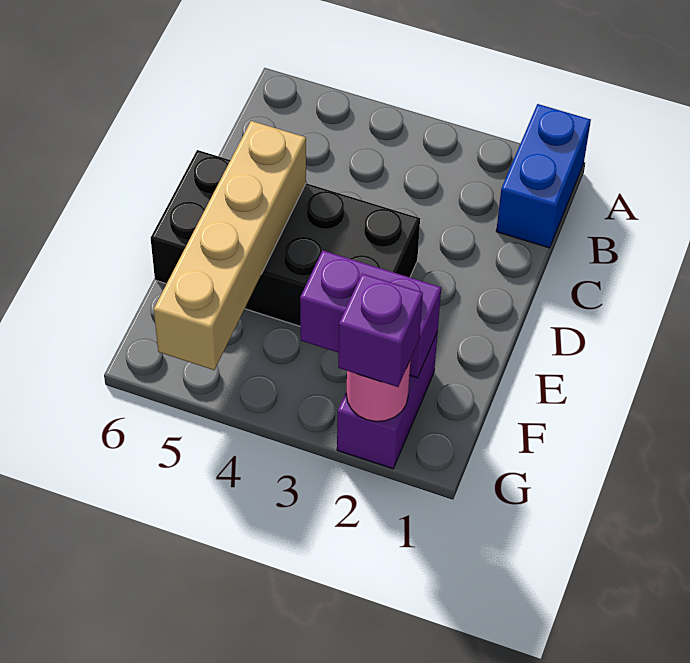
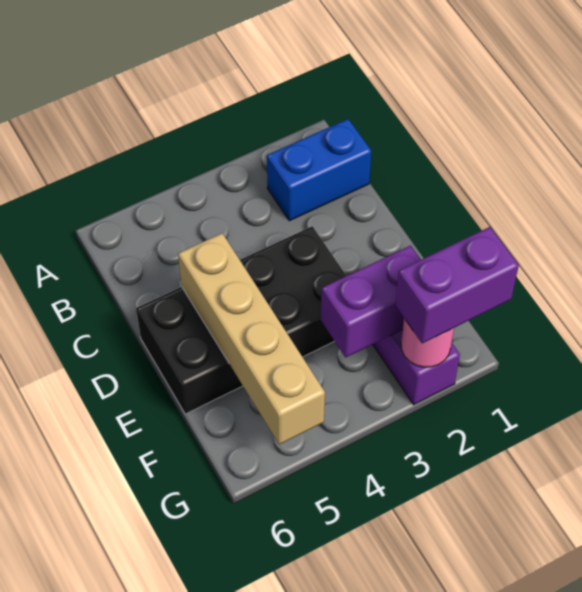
blue brick A1:B1 level 1 -> blue brick B1:B2 level 1
purple brick G2 level 3 -> purple brick G1:G2 level 3

